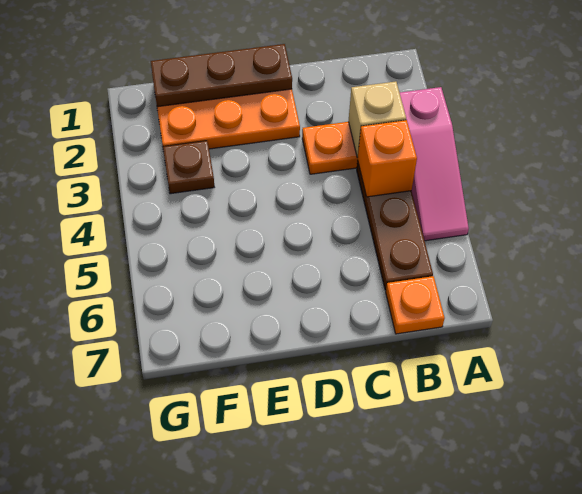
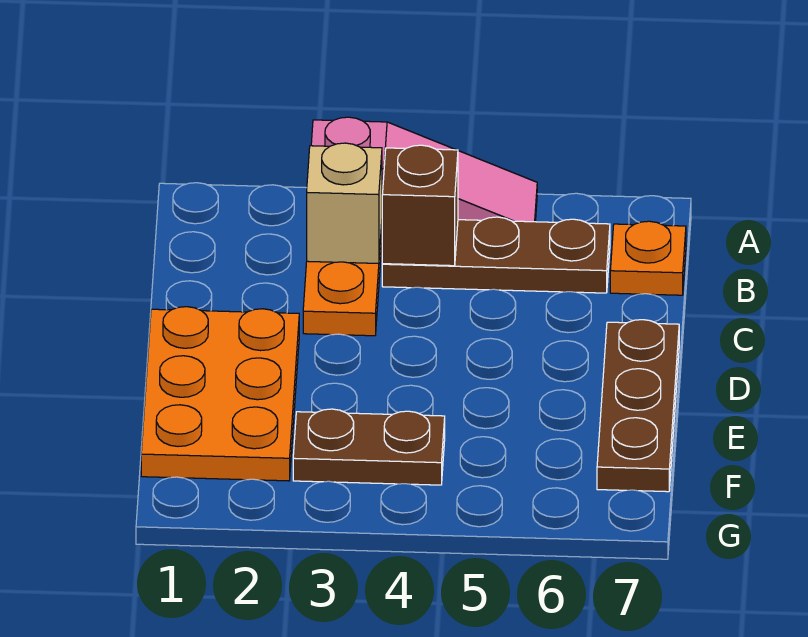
orange brick B4 level 2 -> brown brick B4 level 2
brown plate D1:F1 level 2 -> brown plate D7:F7 level 1
brown plate F3 level 1 -> brown plate F3:F4 level 1

